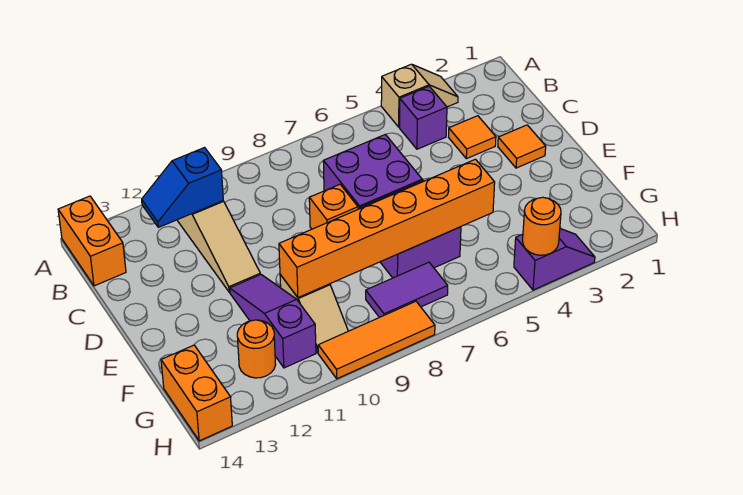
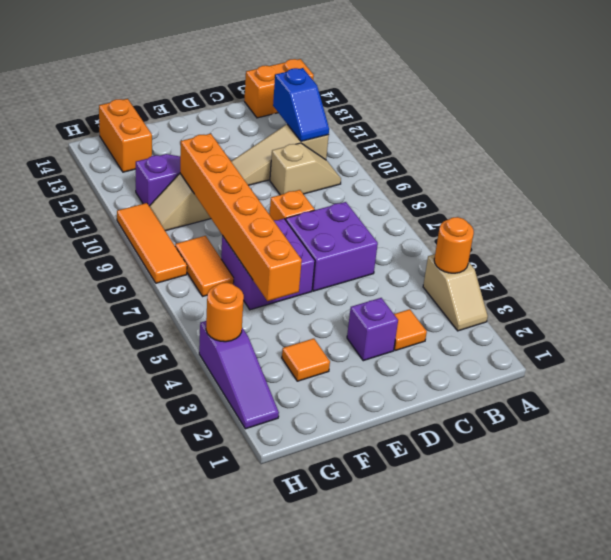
purple brick B4 level 1 -> purple brick D3 level 1
none -> tan slope B10:C10 level 1 top C
blue slope B11:B12 level 2 top 11 -> blue slope B11:B12 level 2 top 12
orange tile D2 level 1 -> orange tile F3 level 1
purple tile G7:G8 level 1 -> orange tile G7:G8 level 1
orange round brick G12 level 1 -> orange round brick A4 level 2
orange brick G14:H14 level 1 -> orange brick G13:G14 level 1
purple slope H3:H4 level 1 top 4 -> purple slope H2:H4 level 1 top 4

